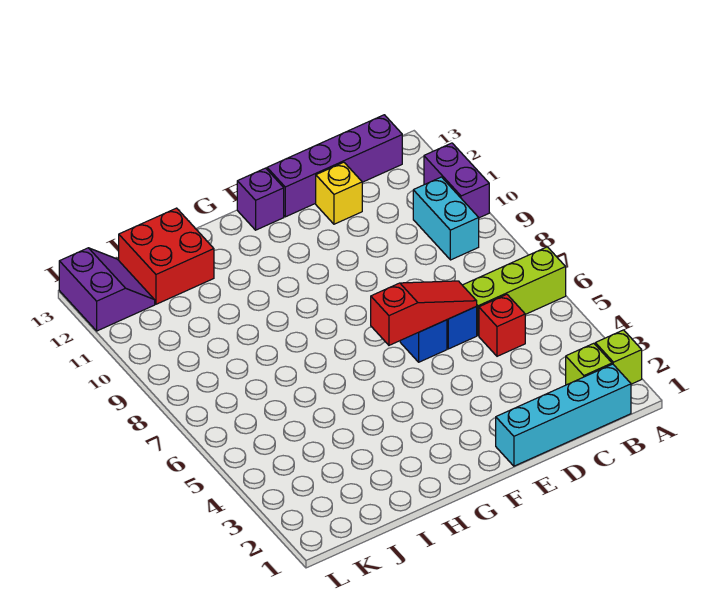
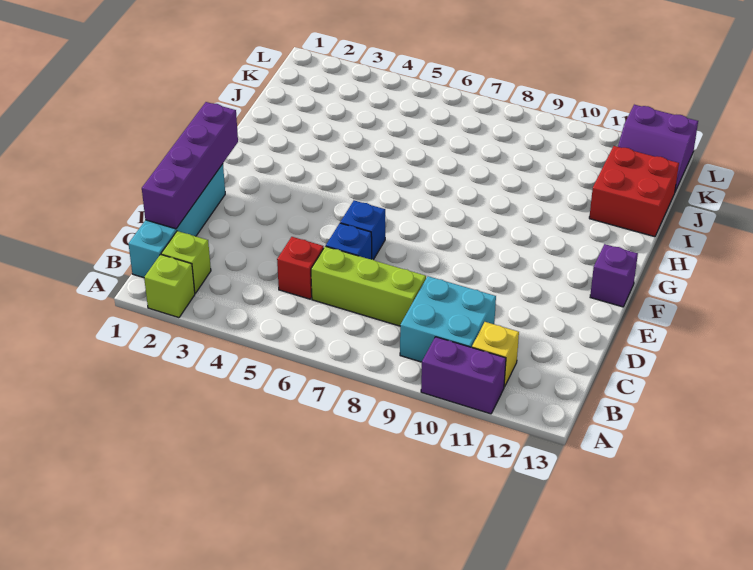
lime brick A6:C6 level 1 -> lime brick C6:C8 level 1
cyan brick B9:B10 level 1 -> cyan brick B9:C10 level 1
purple brick B13:E13 level 1 -> purple brick C1:F1 level 2
red slope D6:F6 level 2 top F -> none
yellow brick D12 level 1 -> yellow brick B11 level 1

